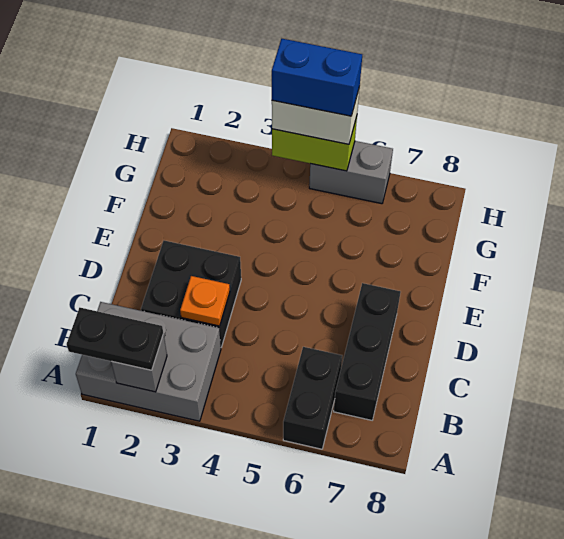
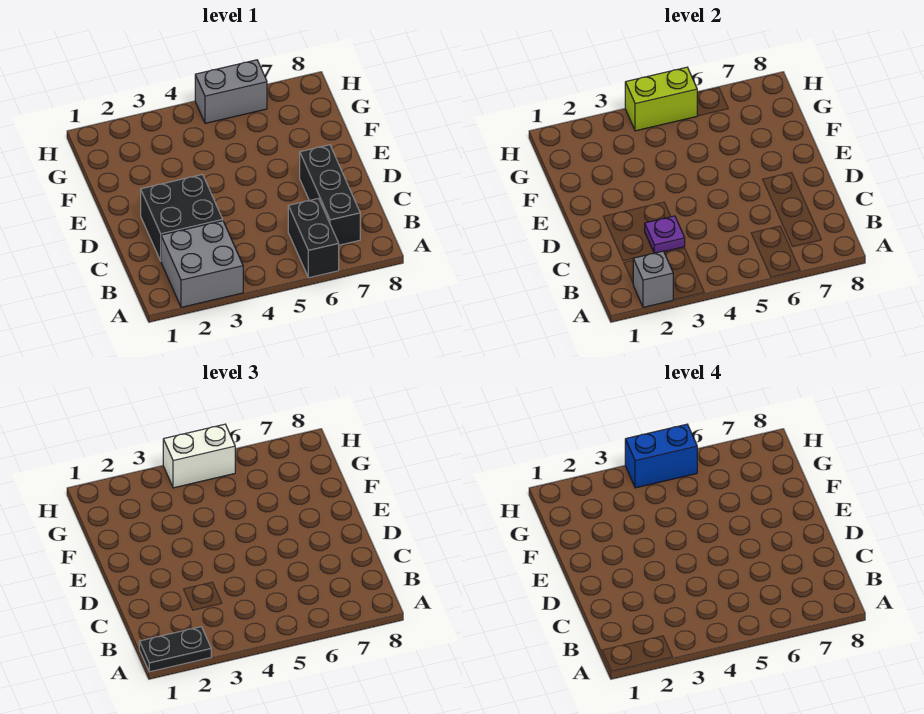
grey brick A1:B3 level 1 -> grey brick A2:B3 level 1
orange plate C3 level 2 -> purple plate C3 level 2

